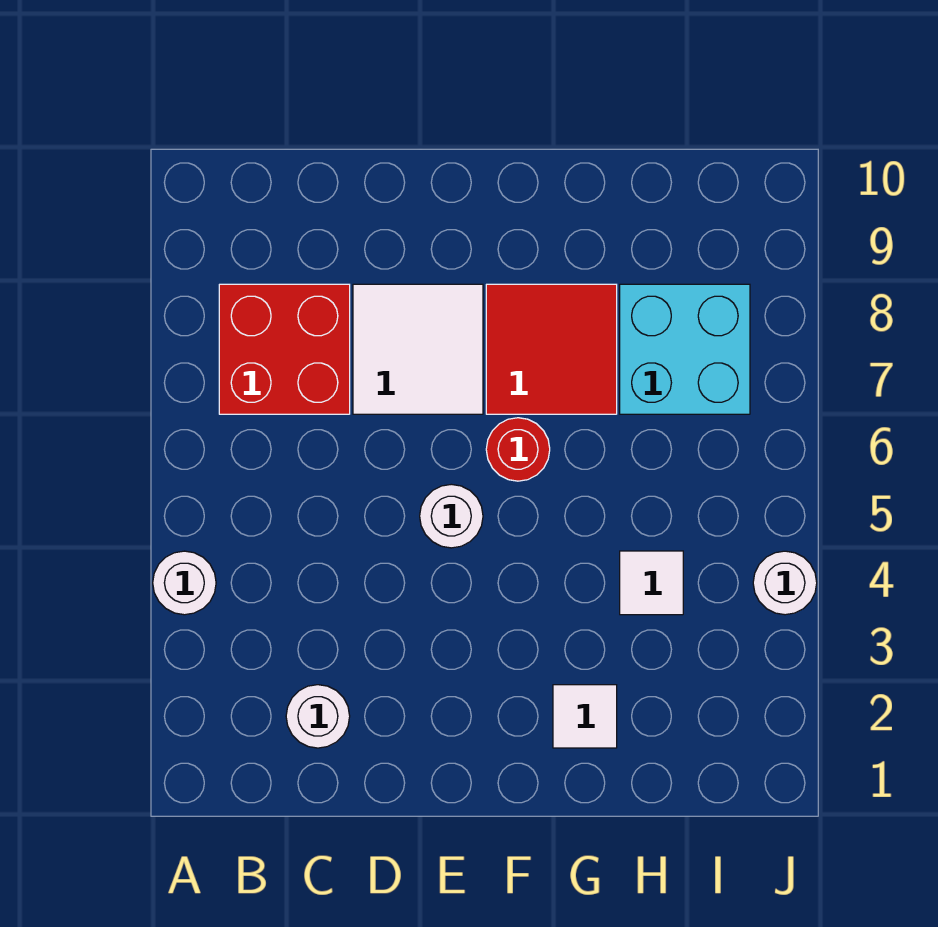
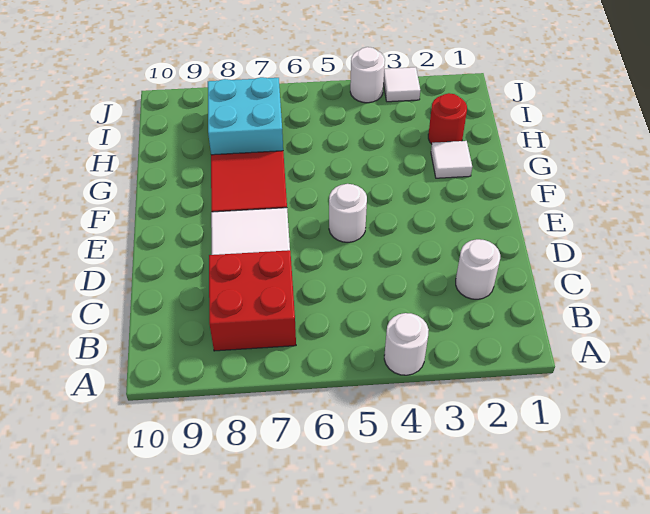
red round brick F6 level 1 -> red round brick H2 level 1
white tile H4 level 1 -> white tile J3 level 1

